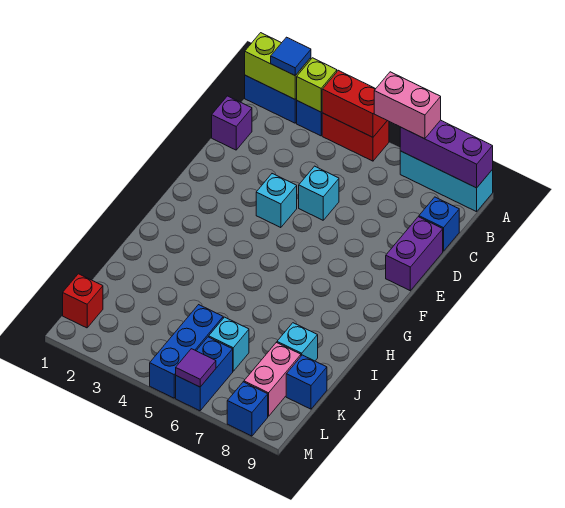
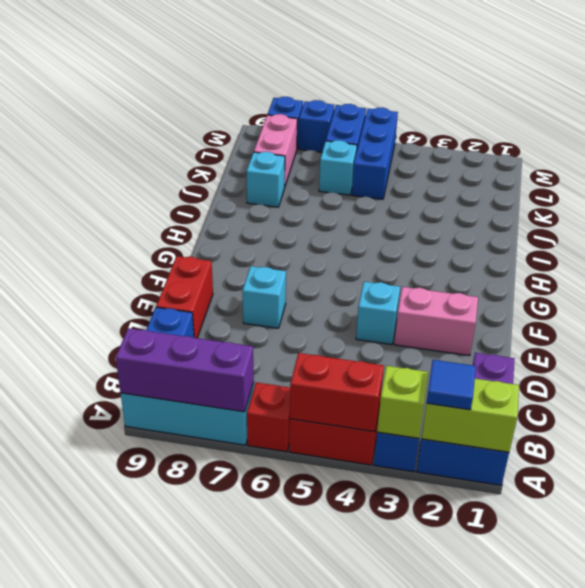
pink brick A6:A7 level 3 -> pink brick E2:E3 level 1
cyan brick D5 level 1 -> cyan brick E7 level 1
purple brick D9:E9 level 1 -> red brick D9:E9 level 1
blue brick K9 level 1 -> blue brick M7 level 1
red brick L1 level 1 -> red brick A6 level 1
purple tile M6 level 2 -> none

